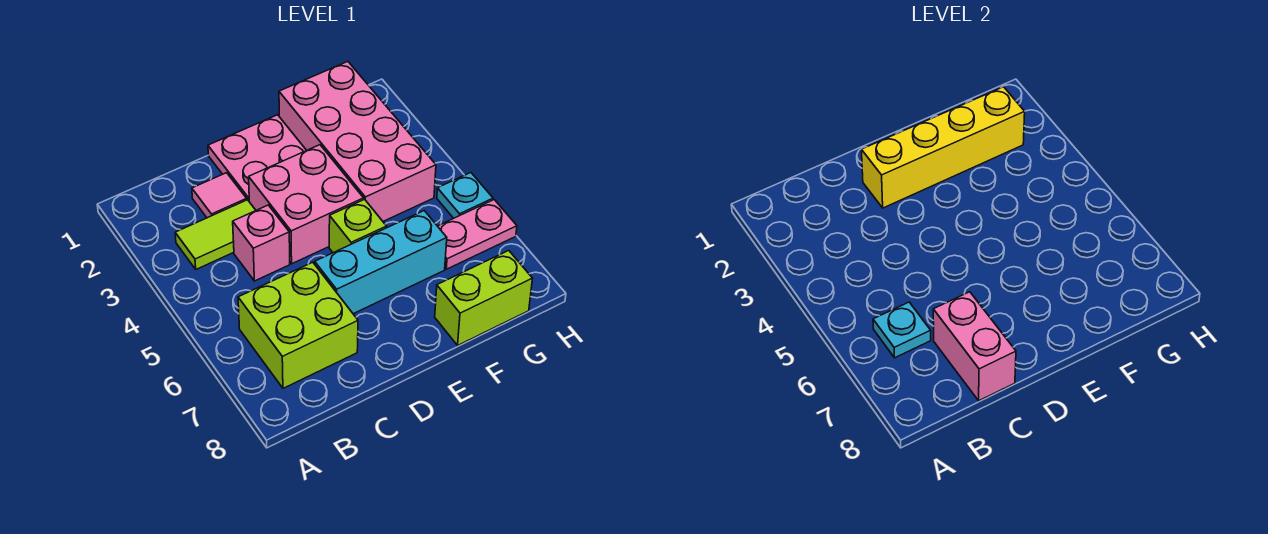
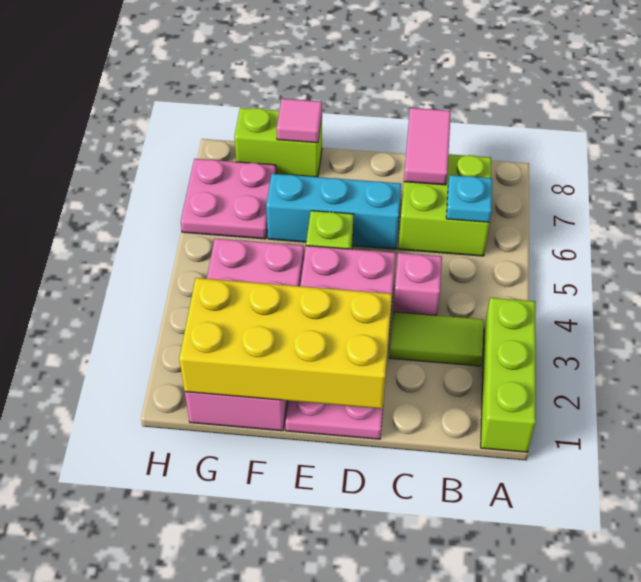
none -> lime brick A1:A3 level 1
pink tile C2 level 1 -> pink tile F8 level 2
pink brick C7:C8 level 2 -> pink tile C7:C8 level 2
yellow brick D2:G2 level 2 -> yellow brick D1:G2 level 2
pink plate G6:H6 level 1 -> pink plate G6:H7 level 1
cyan plate H5 level 1 -> none

